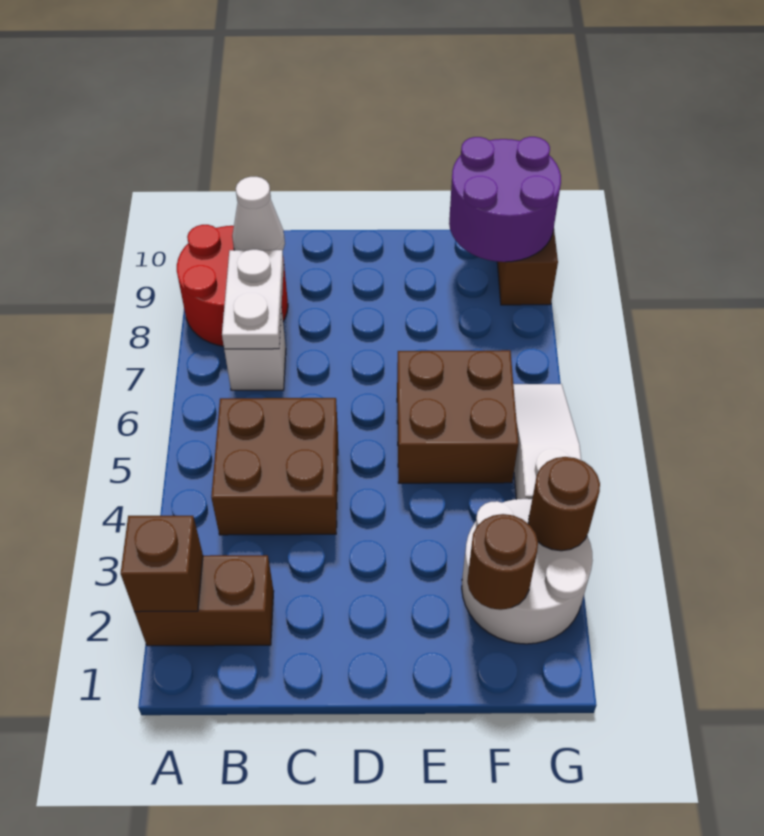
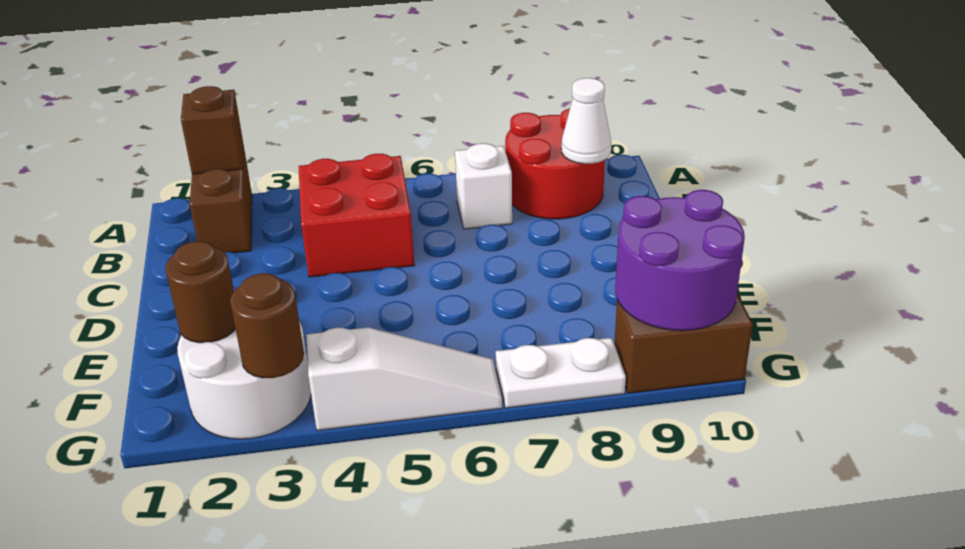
brown brick B4:C5 level 1 -> red brick B4:C5 level 1
white plate B7:B8 level 2 -> white plate G7:G8 level 1
brown brick E5:F6 level 1 -> none

